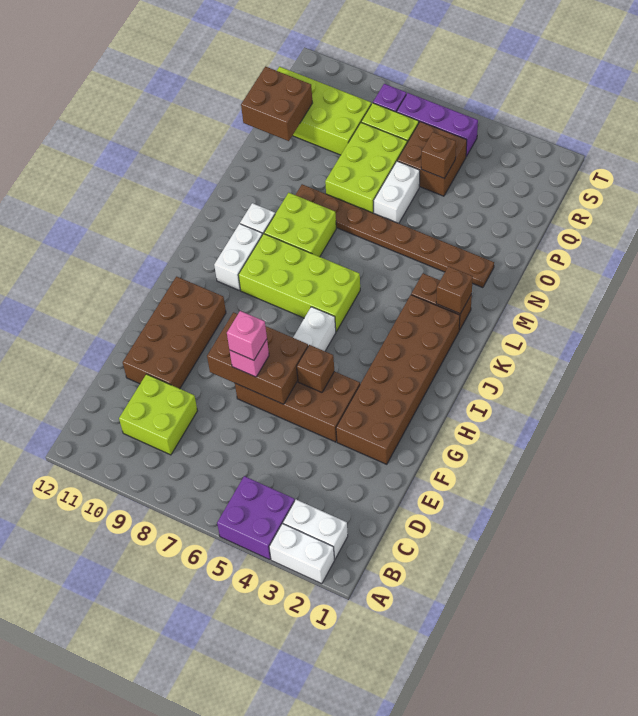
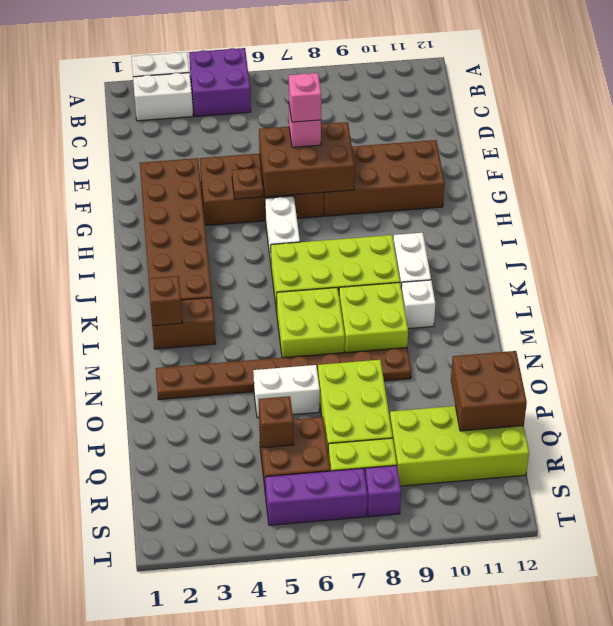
lime brick C9:D10 level 1 -> lime brick L6:M7 level 1
brown brick E10:H11 level 1 -> brown brick F8:G11 level 1
brown brick G5 level 2 -> brown plate G5 level 2
white brick O6:P6 level 1 -> white brick O5:O6 level 1

